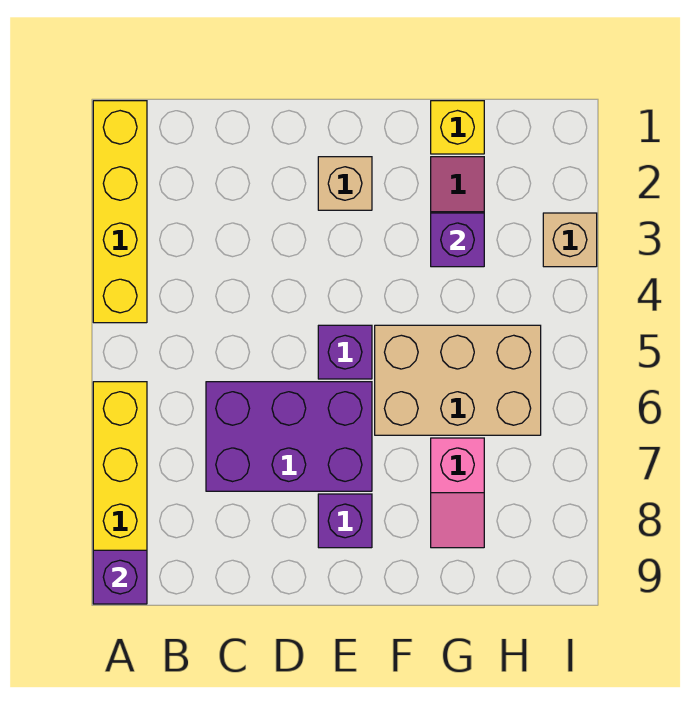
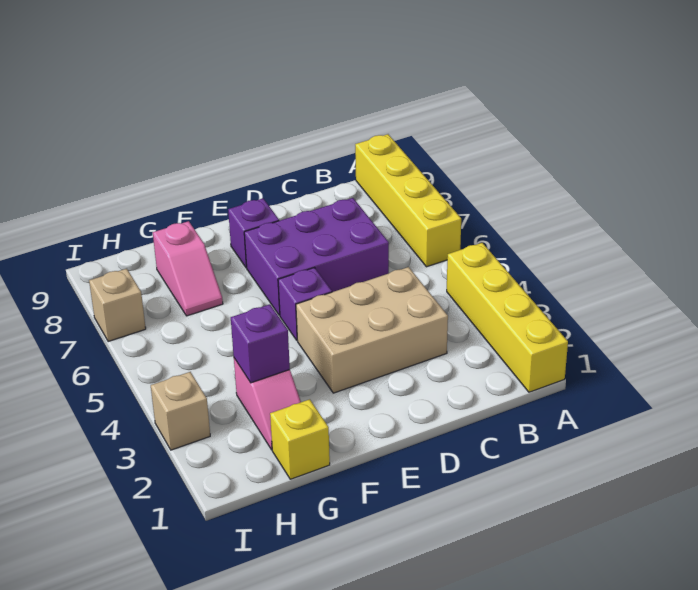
purple brick A9 level 2 -> none
tan brick E2 level 1 -> tan brick I7 level 1
tan brick F5:H6 level 1 -> tan brick C3:E4 level 1
pink slope G7:G8 level 1 top 7 -> pink slope G7:G8 level 1 top 8

